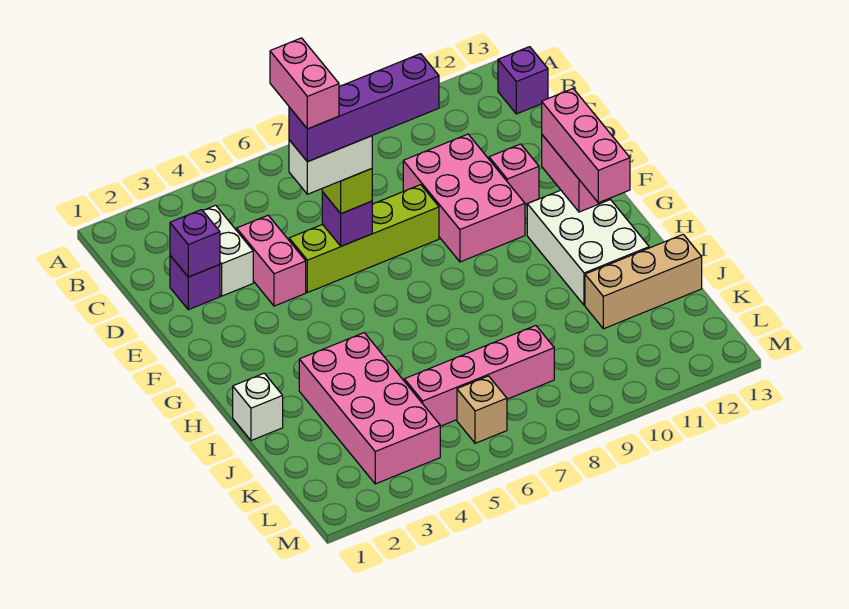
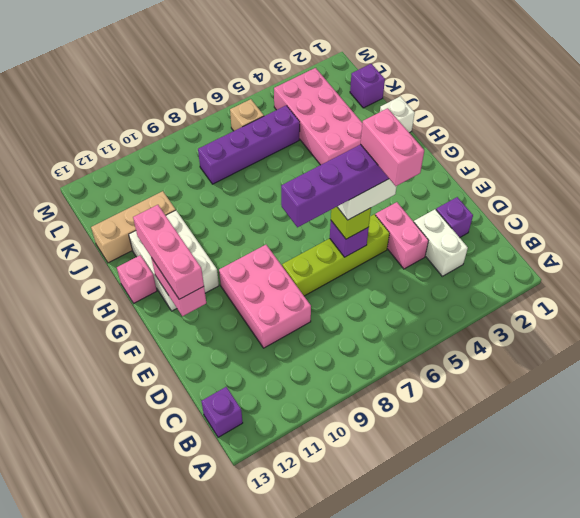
purple brick D2 level 2 -> purple brick K1 level 1
pink brick E11 level 1 -> pink brick H13 level 1
pink brick K5:K8 level 1 -> purple brick K5:K8 level 1

